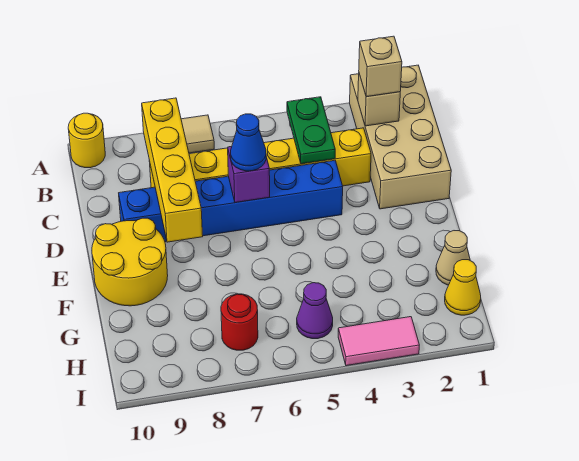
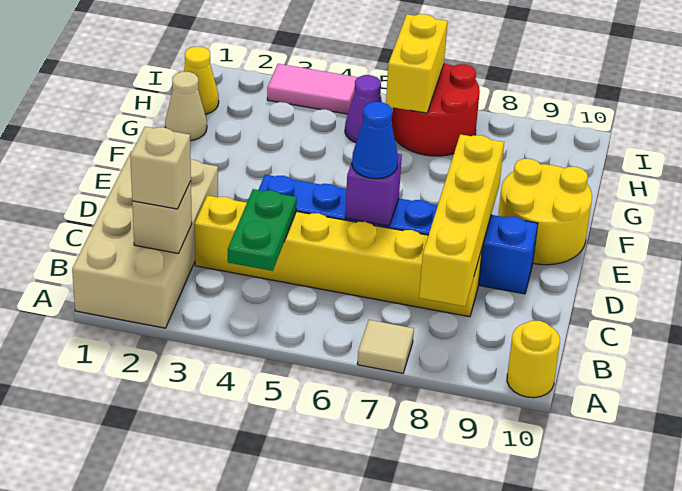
none -> yellow brick H6:I6 level 2
red round brick H7 level 1 -> red round brick H6:I7 level 1

